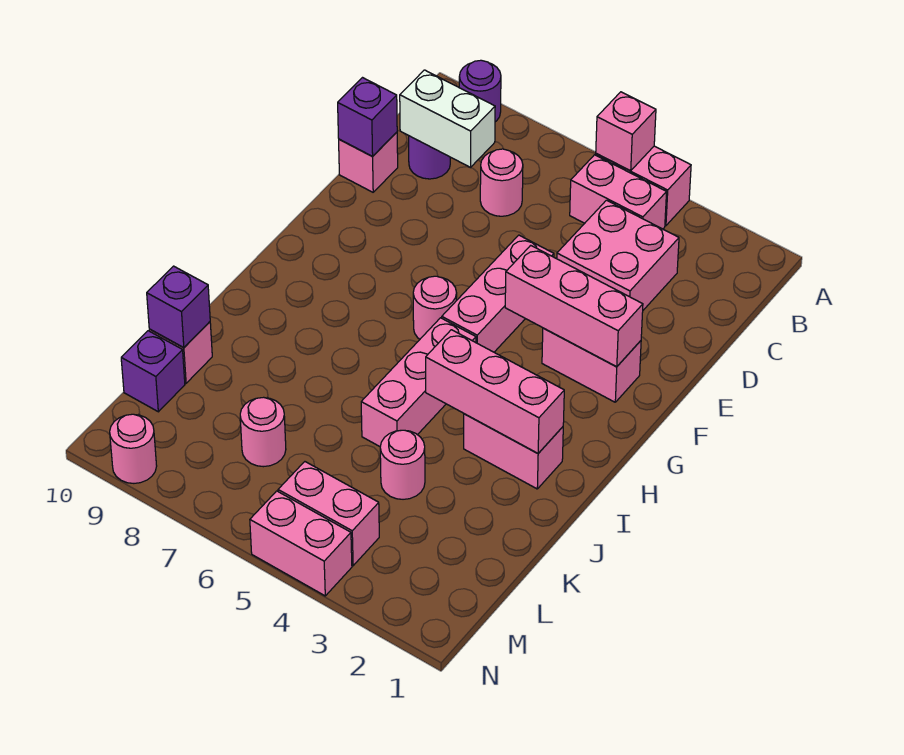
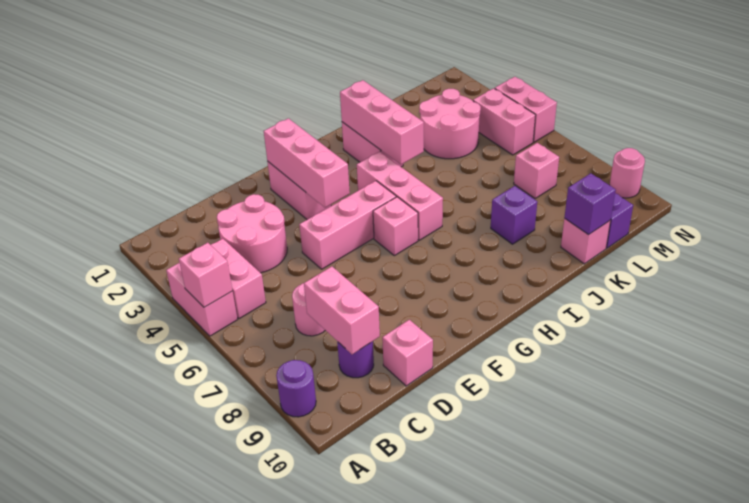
pink brick C3:D4 level 1 -> pink round brick C3:D4 level 1
white brick C8:C9 level 2 -> pink brick C8:C9 level 2
purple brick D10 level 2 -> purple brick J8 level 1
pink round brick G6 level 1 -> pink brick G6 level 1
pink brick H5:J5 level 1 -> pink brick H4:H6 level 1
pink round brick K4 level 1 -> pink round brick K3:L4 level 1
pink round brick L7 level 1 -> pink brick L7 level 1

